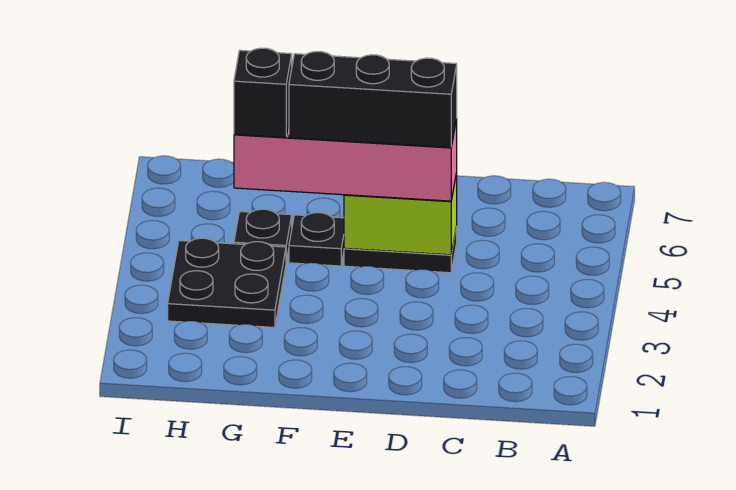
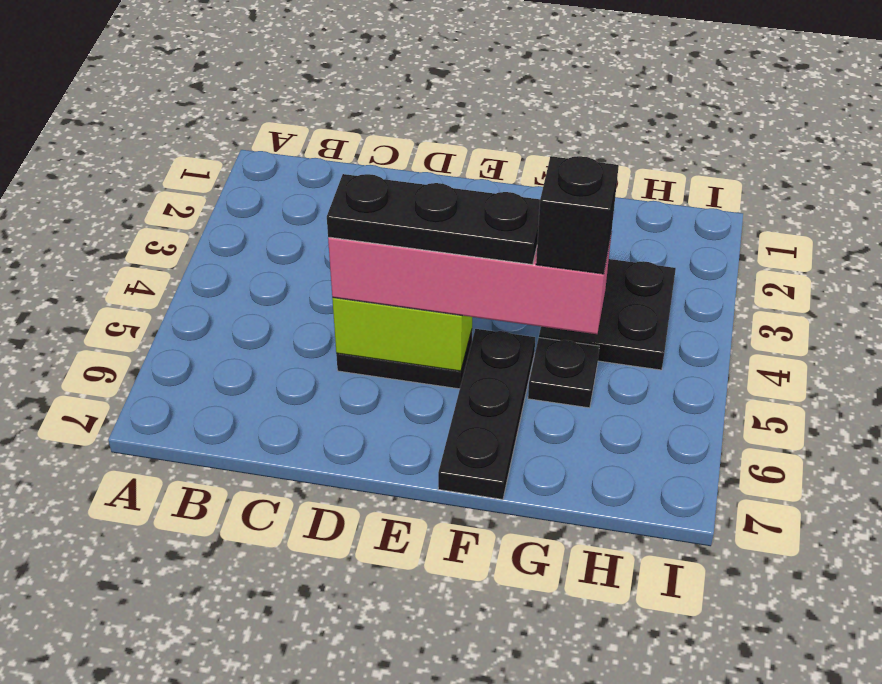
black brick D5:F5 level 4 -> black plate D5:F5 level 4
black plate F5 level 1 -> black plate F5:F7 level 1

